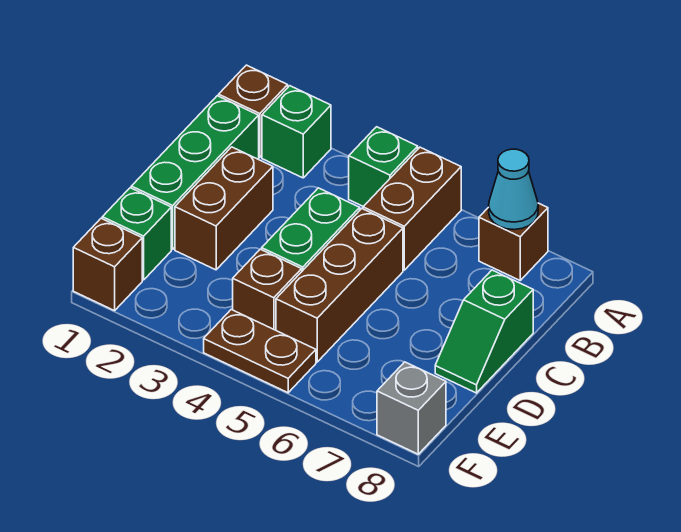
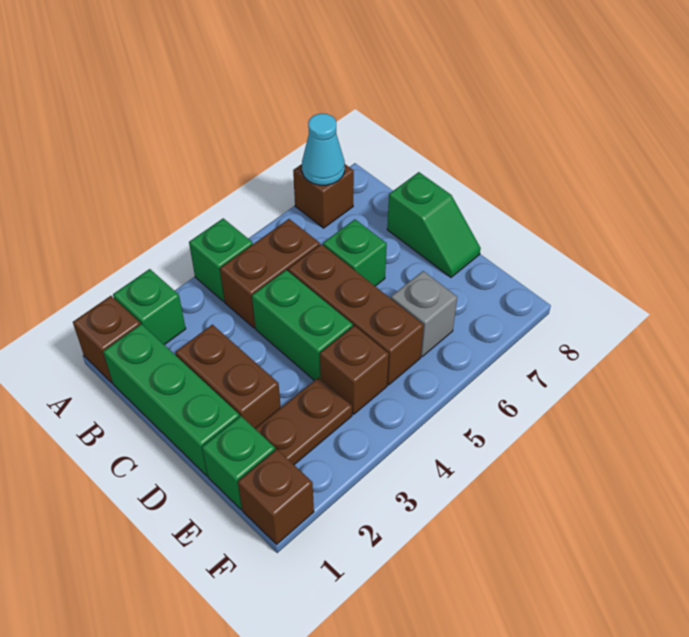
brown brick A5:B5 level 1 -> brown brick B4:B5 level 1
none -> green brick C6 level 1
brown plate F4:F5 level 1 -> brown plate E2:E3 level 1
grey brick F8 level 1 -> grey brick E6 level 1

